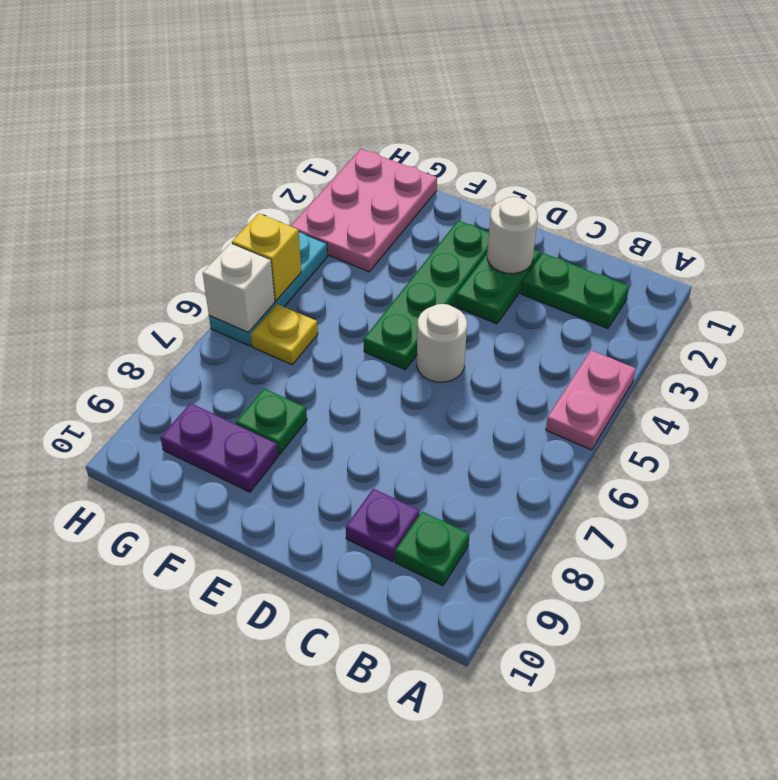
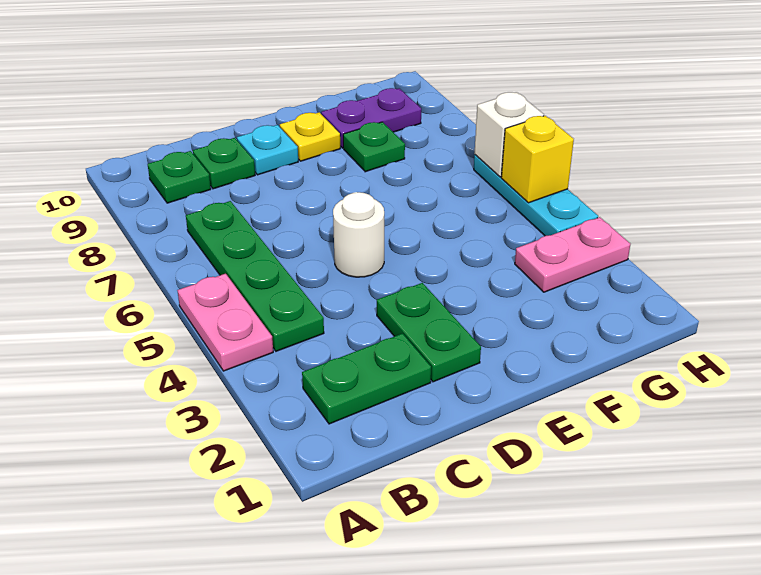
purple plate C9 level 1 -> green plate C9 level 1
white round brick D2 level 2 -> none
none -> cyan plate D9 level 1
green plate E2:E5 level 1 -> green plate B4:B7 level 1
pink plate G1:H3 level 1 -> pink plate G3:H3 level 1
yellow plate G6 level 1 -> yellow plate E9 level 1

